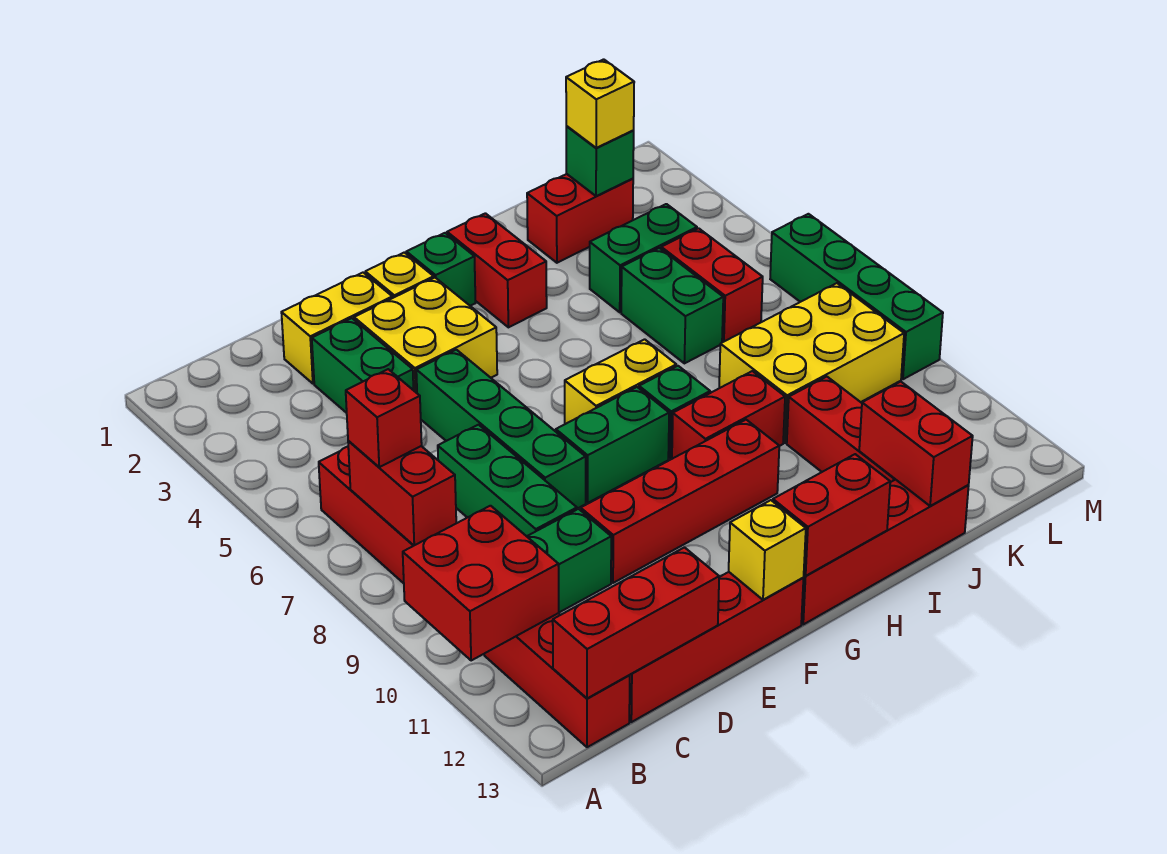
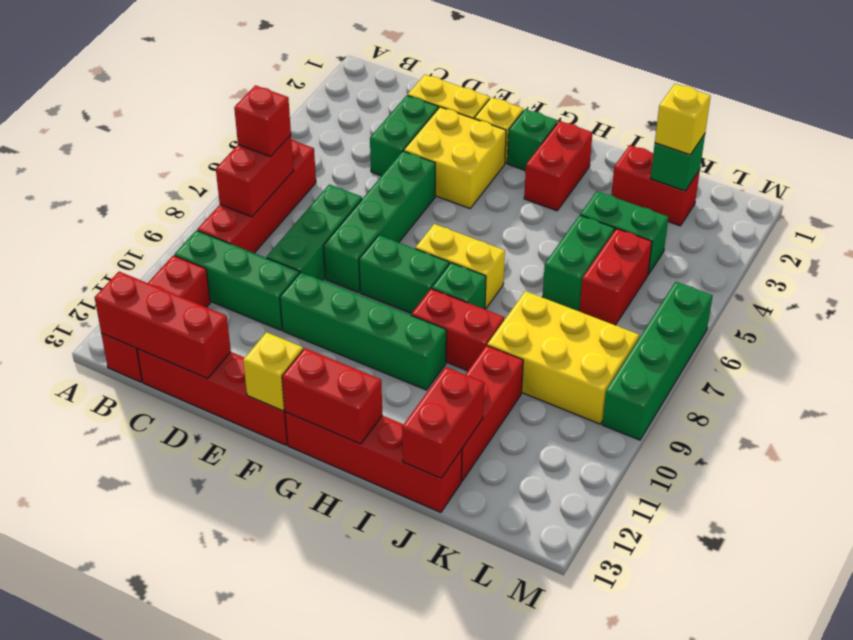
red brick A10:B11 level 2 -> none
red brick E10:H10 level 1 -> green brick E10:H10 level 1

